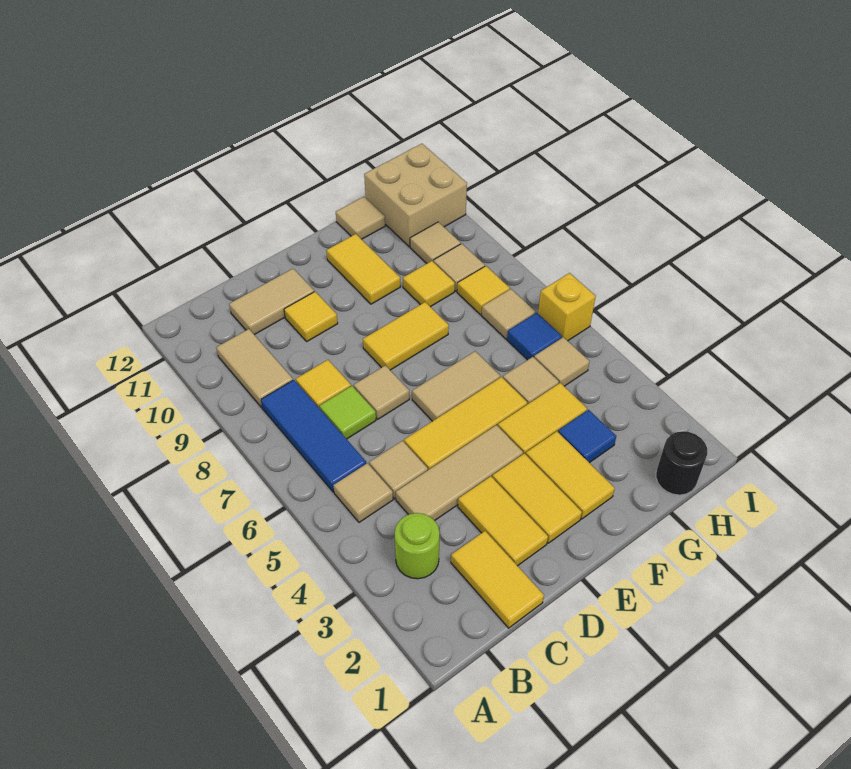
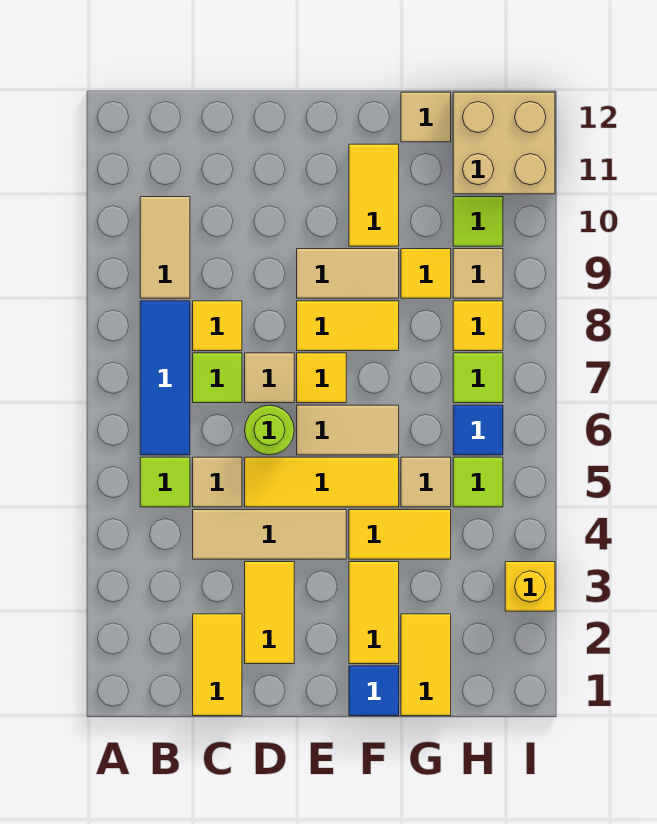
lime round brick B3 level 1 -> lime round brick D6 level 1
tan tile B5 level 1 -> lime tile B5 level 1
tan tile C11:D11 level 1 -> tan tile E9:F9 level 1
yellow tile D10 level 1 -> yellow tile E7 level 1
yellow tile E2:E3 level 1 -> yellow tile G1:G2 level 1
blue tile G3 level 1 -> blue tile F1 level 1
black round brick H1 level 1 -> none
tan tile H5 level 1 -> lime tile H5 level 1
tan tile H7 level 1 -> lime tile H7 level 1
tan tile H10 level 1 -> lime tile H10 level 1
yellow brick I6 level 1 -> yellow brick I3 level 1

